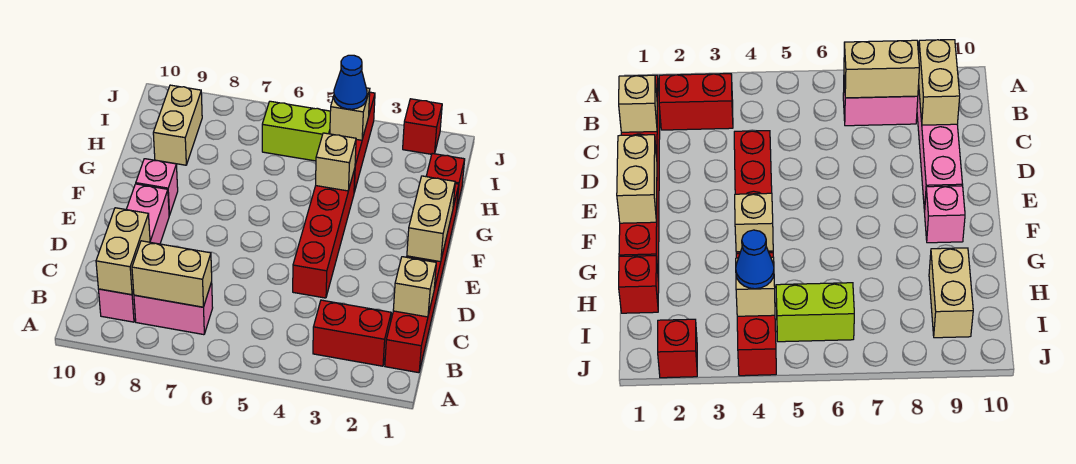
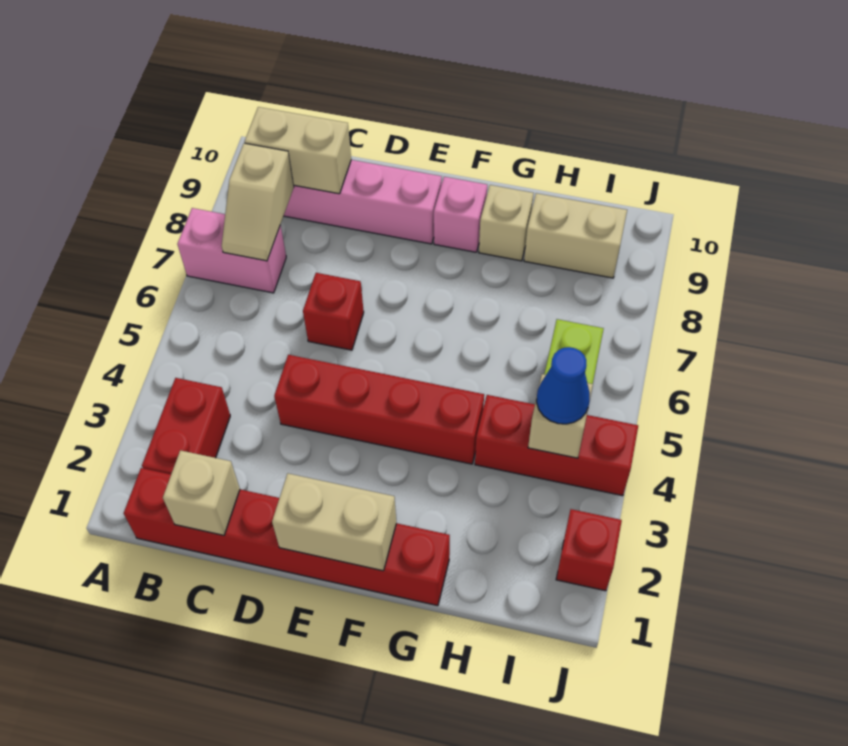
pink brick B7:B8 level 1 -> pink brick A7:B7 level 1
tan brick B7:B8 level 2 -> tan slope B7:B8 level 2 top 8
tan brick G4 level 2 -> tan brick G9 level 1
red brick H1 level 1 -> red brick D6 level 1

